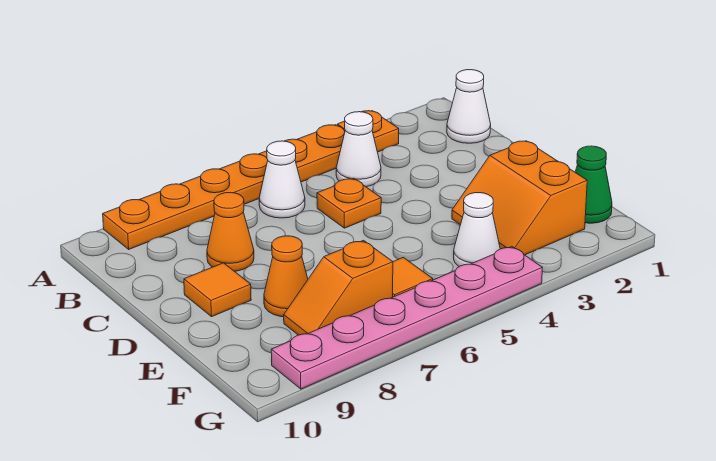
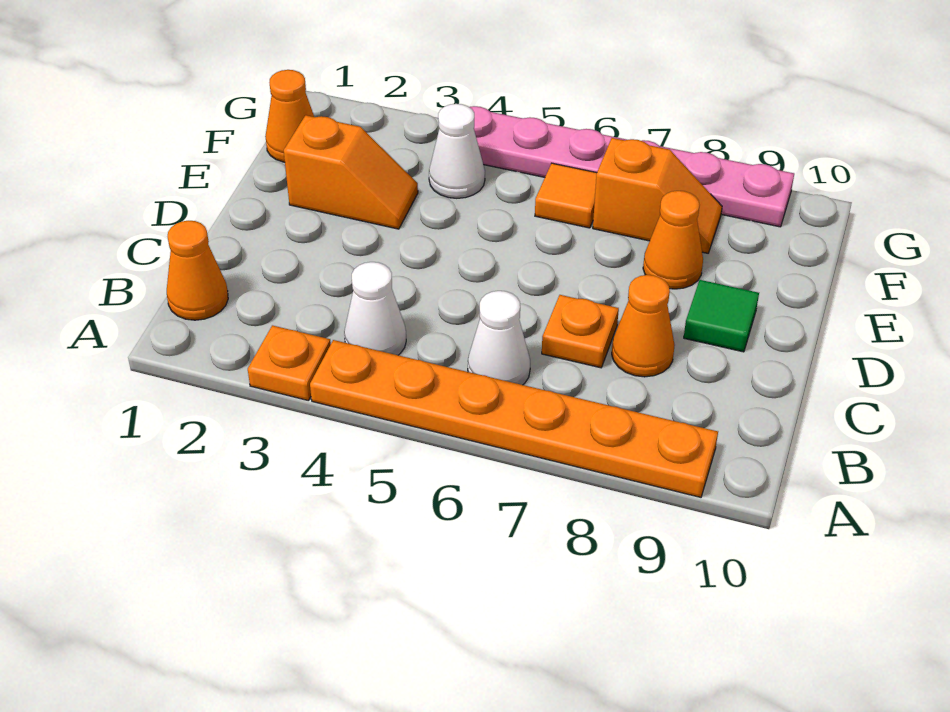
white cone B1 level 1 -> orange cone B1 level 1
orange plate C5 level 1 -> orange plate C7 level 1
orange tile D9 level 1 -> green tile D9 level 1
orange slope E2:F3 level 1 top 2 -> orange slope E2:E3 level 1 top 2
green cone F1 level 1 -> orange cone F1 level 1

